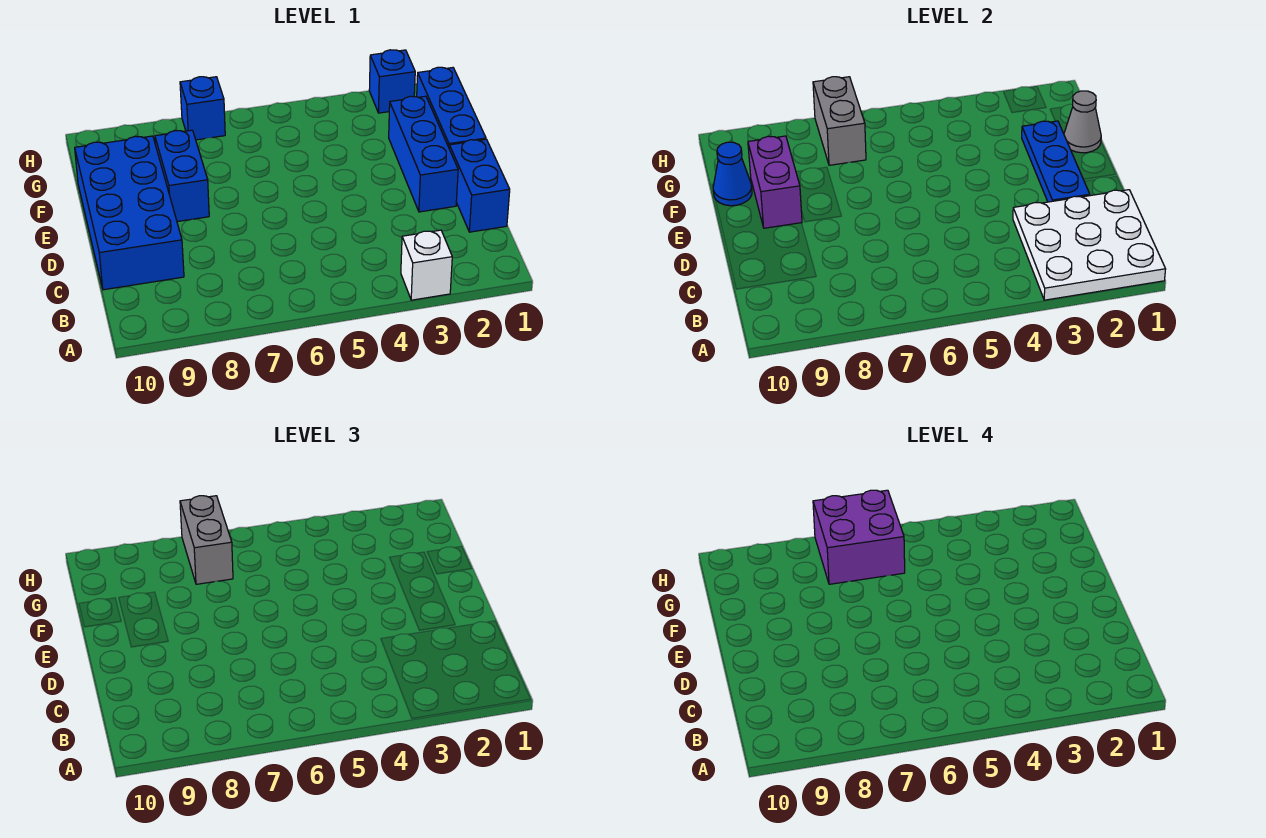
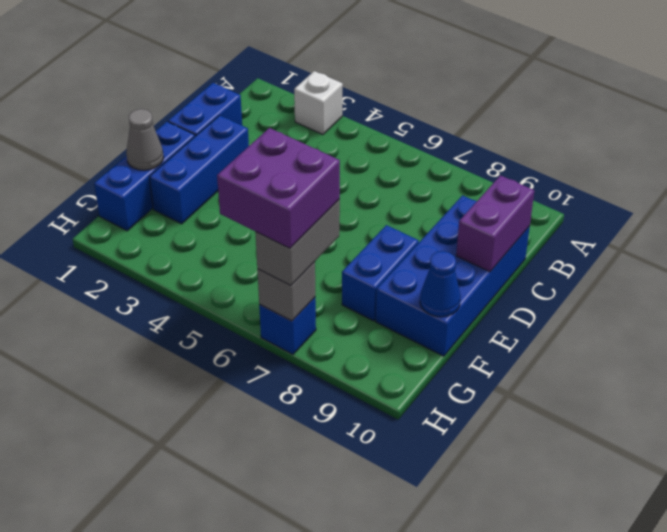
white plate A1:C3 level 2 -> none
blue plate D2:F2 level 2 -> none
purple brick E9:F9 level 2 -> purple brick C10:D10 level 2
grey brick G7:H7 level 2 -> grey brick H7 level 2
blue brick H2 level 1 -> none

